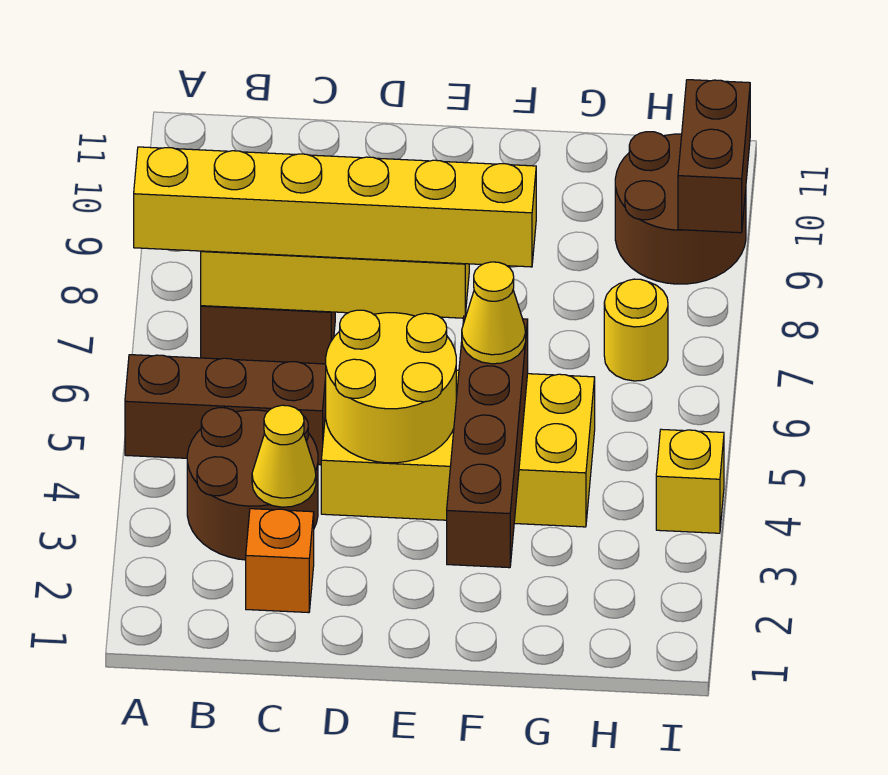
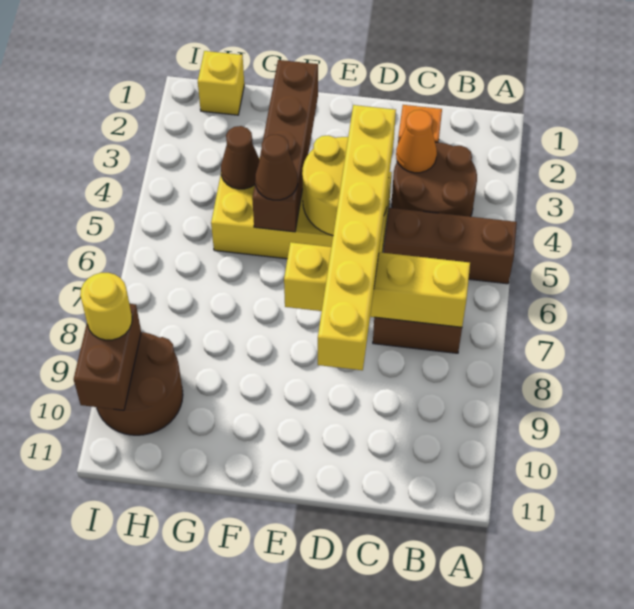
yellow brick A7:F7 level 3 -> yellow brick D4:D9 level 3
yellow cone C3 level 2 -> orange cone C3 level 2
yellow cone F5 level 3 -> brown cone F5 level 3
none -> brown cone G4 level 2
yellow round brick H7 level 1 -> yellow round brick I9 level 3
yellow brick I4 level 1 -> yellow brick H1 level 1

